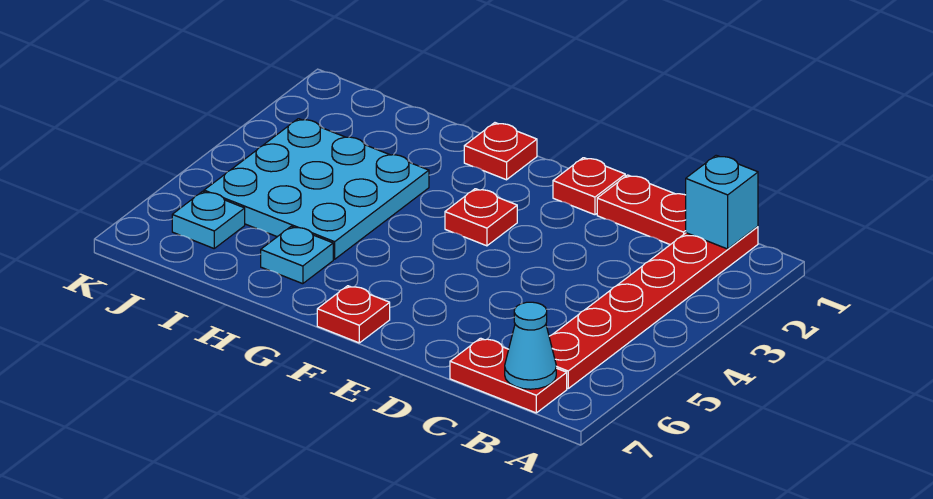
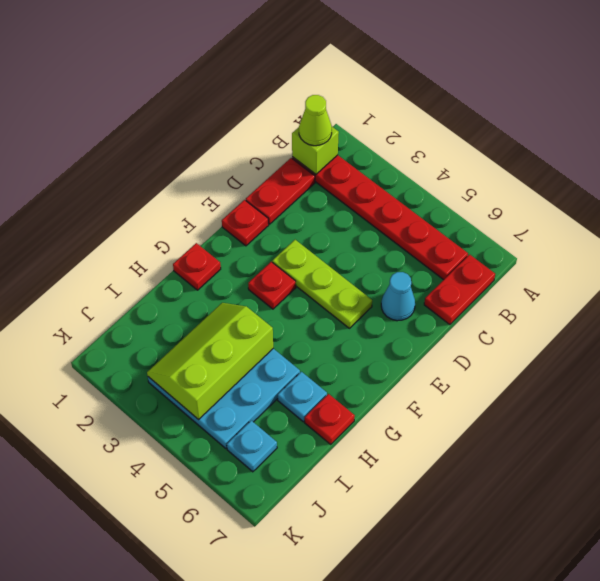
cyan brick B1 level 2 -> lime brick B1 level 2
none -> lime cone B1 level 3
cyan cone B7 level 2 -> cyan cone D6 level 1
none -> lime plate E3:E5 level 1
red plate F7 level 1 -> red plate H7 level 1
none -> lime slope H3:J4 level 2 top 4

